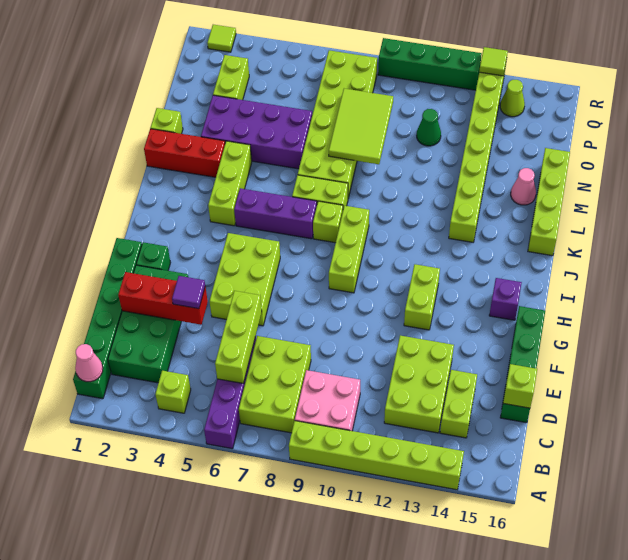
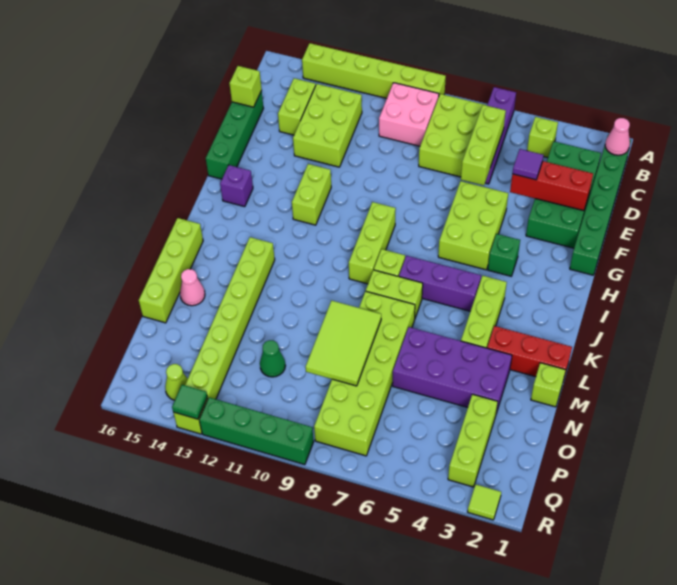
green brick G2 level 1 -> green brick H4 level 1
lime brick O3:P3 level 1 -> lime brick O3:Q3 level 1
lime tile R13 level 2 -> green tile R13 level 2

